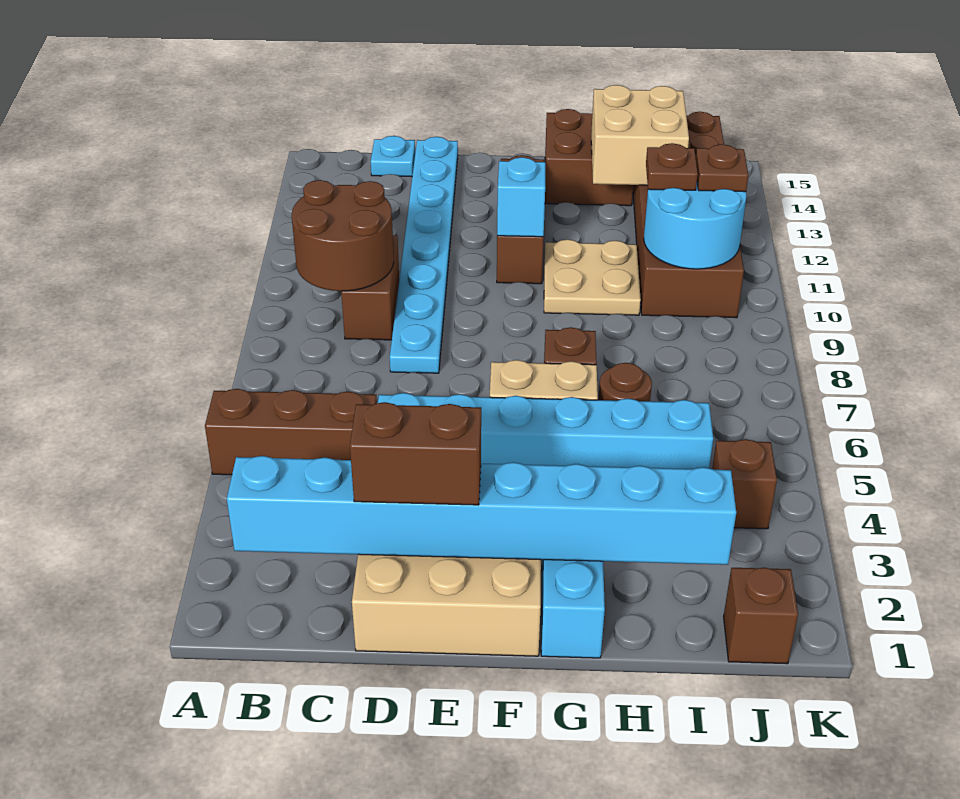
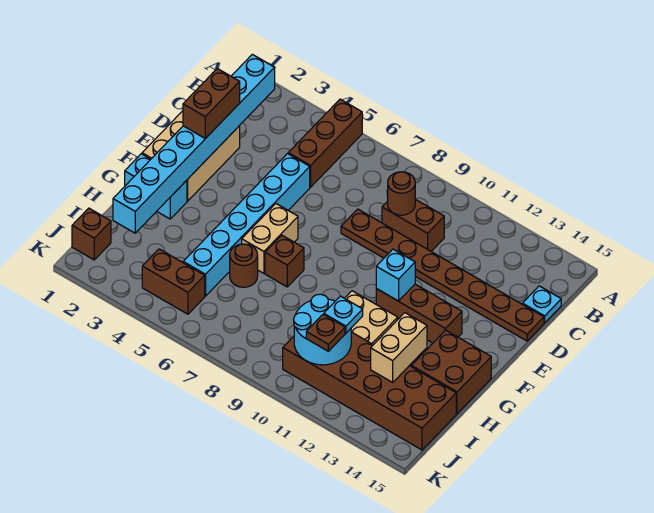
brown round brick B9:C10 level 2 -> brown round brick C9 level 2
cyan plate D8:D15 level 1 -> brown plate D8:D15 level 1
tan brick H13:I14 level 2 -> tan brick H13:I13 level 2
brown plate I11 level 3 -> cyan plate I11 level 3
brown brick J4 level 1 -> brown brick J4:J5 level 1

